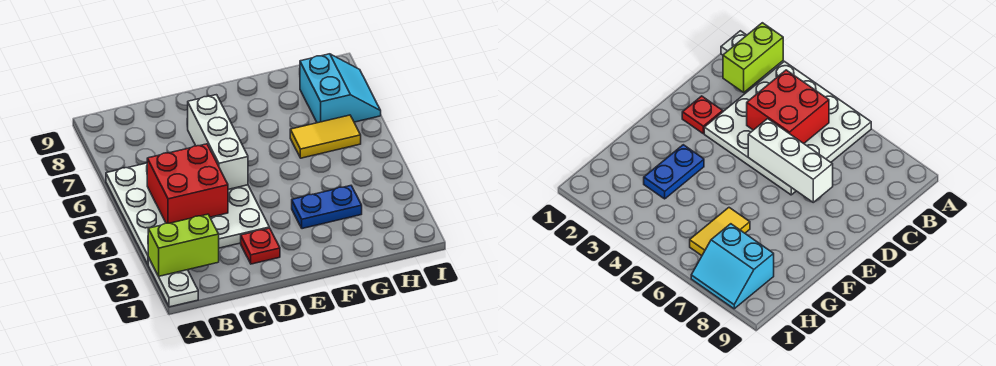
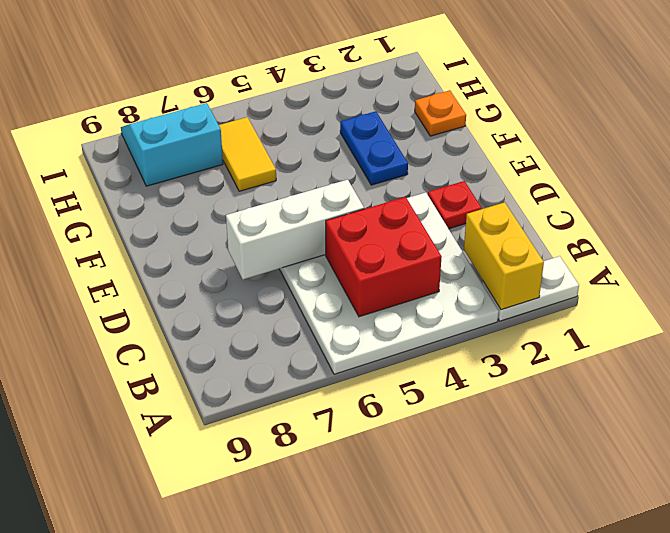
lime brick A2:B2 level 2 -> yellow brick A2:B2 level 2
none -> orange plate G1 level 1

